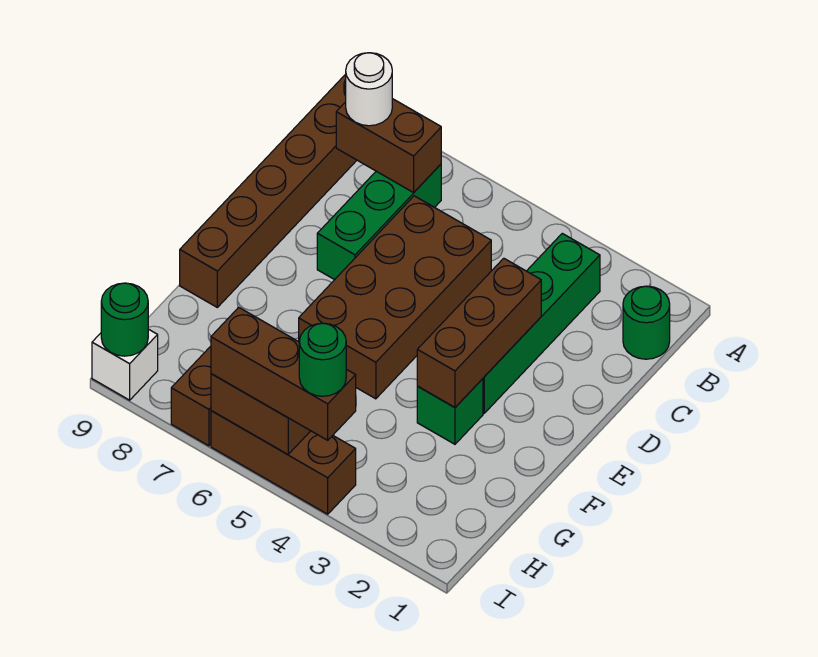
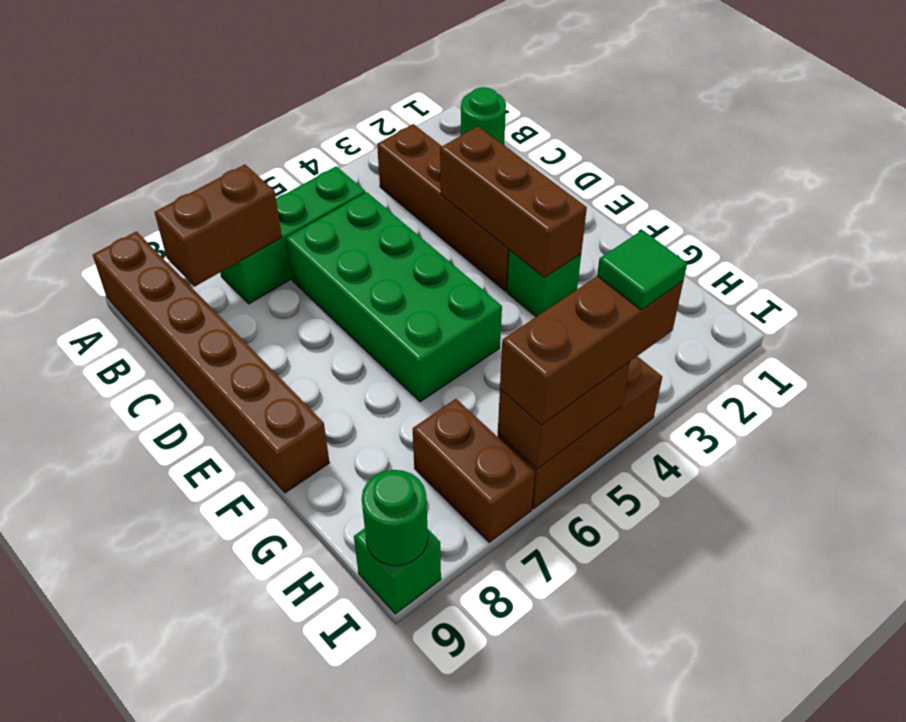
green brick B3:E3 level 1 -> brown brick B3:E3 level 1
green brick B7:D7 level 1 -> green brick B5:B7 level 1
white round brick B8 level 3 -> none
brown brick C5:F6 level 1 -> green brick C5:F6 level 1
green round brick I4 level 4 -> green tile I4 level 4
white brick I9 level 1 -> green brick I9 level 1

